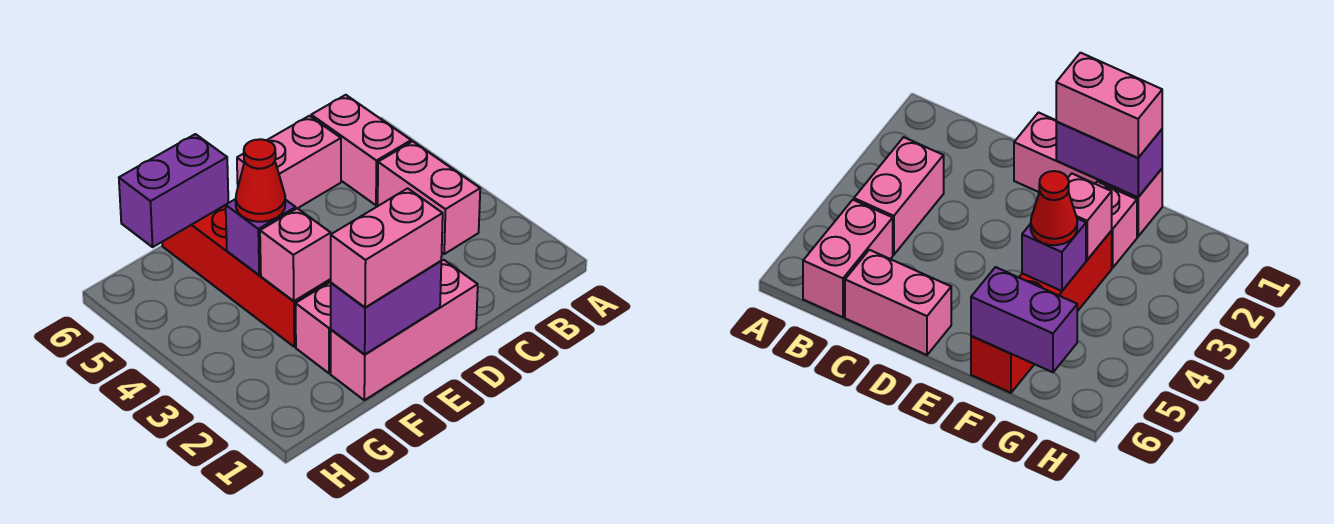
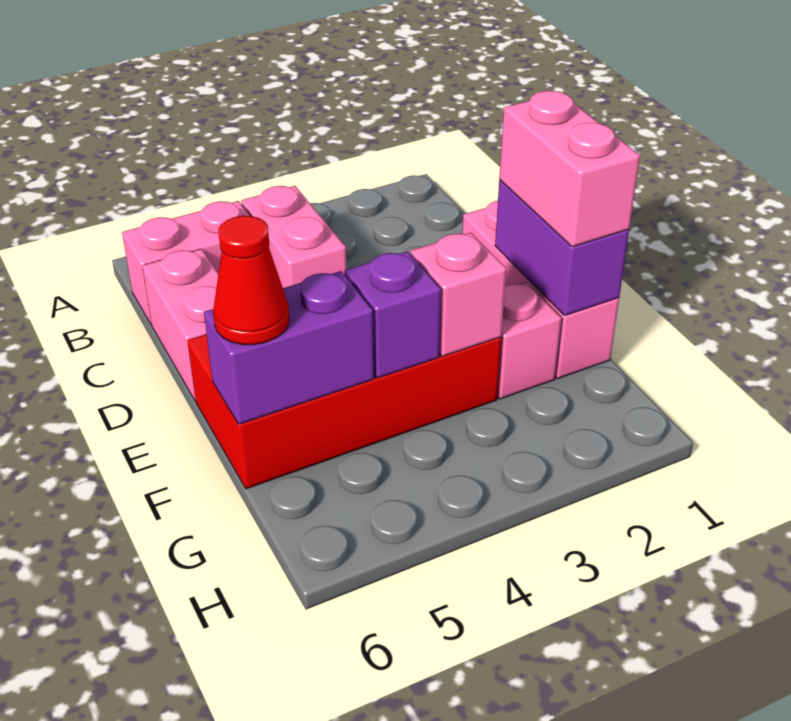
pink brick B3:B4 level 1 -> pink brick B4:C4 level 1
red brick F3:F6 level 1 -> red brick E3:F6 level 1
red cone F4 level 3 -> red cone F6 level 3
purple brick F6:G6 level 2 -> purple brick F5:F6 level 2

